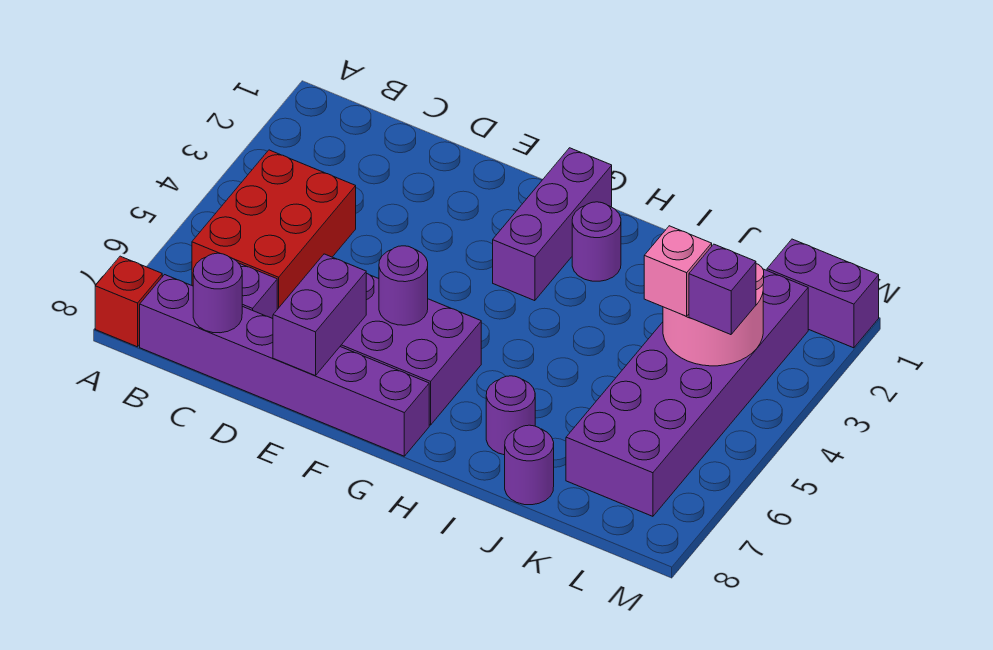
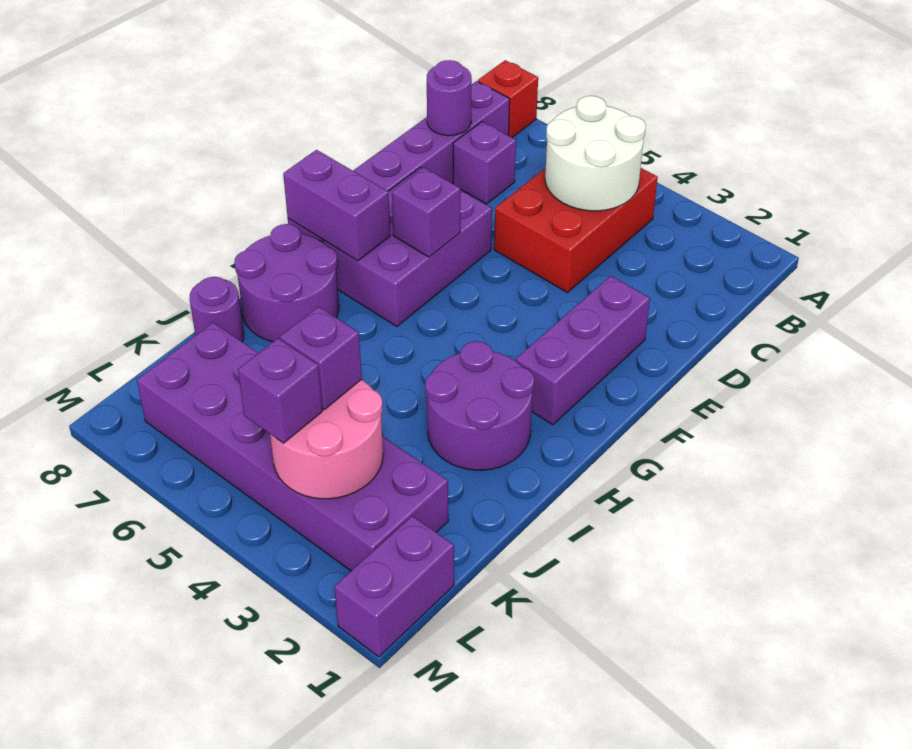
red brick B4:C6 level 1 -> red brick B4:D5 level 1
none -> white round brick B4:C5 level 2
purple brick E7:E8 level 2 -> purple brick G7:G8 level 2
purple round brick F6 level 2 -> purple brick F6 level 2
purple brick G1:G3 level 1 -> purple brick E2:G2 level 1
purple round brick H2 level 1 -> purple round brick H2:I3 level 1
purple round brick I7 level 1 -> purple round brick H7:I8 level 1
pink brick K4 level 3 -> purple brick K4 level 3

